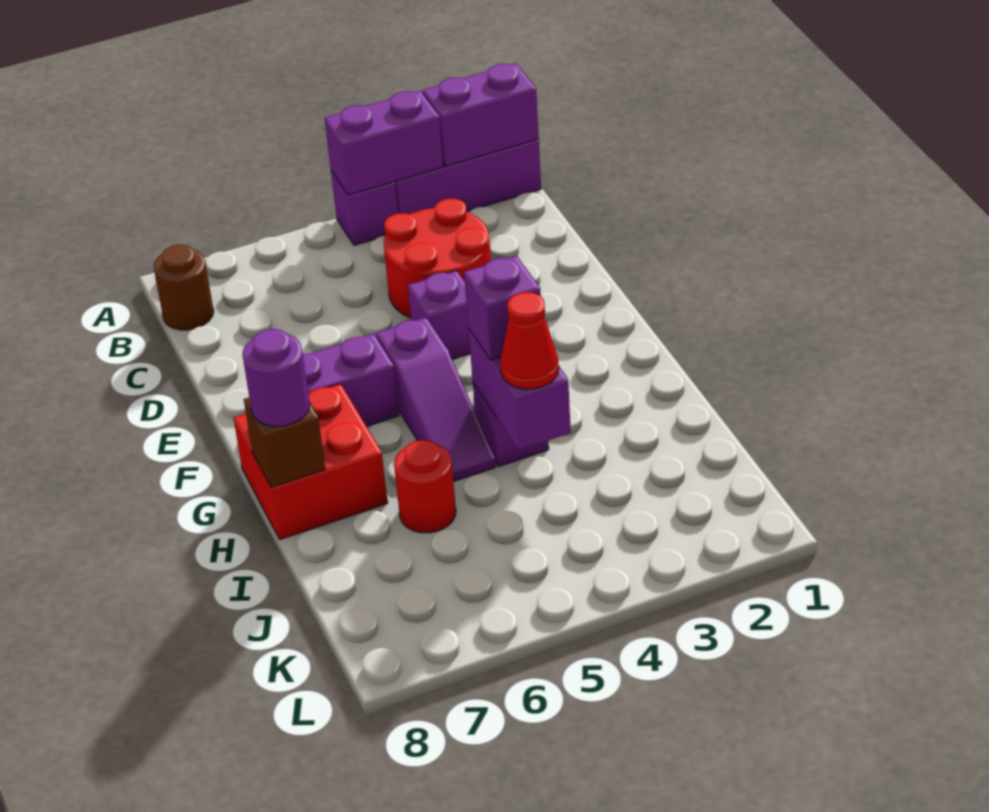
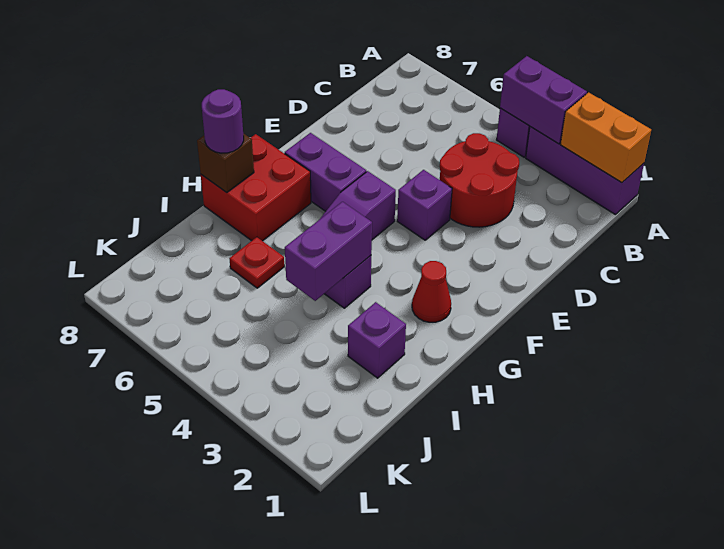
purple brick A1:A2 level 2 -> orange brick A1:A2 level 2
brown round brick B8 level 1 -> none
purple brick H4 level 3 -> purple brick I2 level 1
red cone I4 level 3 -> red cone G2 level 1
red round brick I6 level 1 -> red plate I6 level 1

